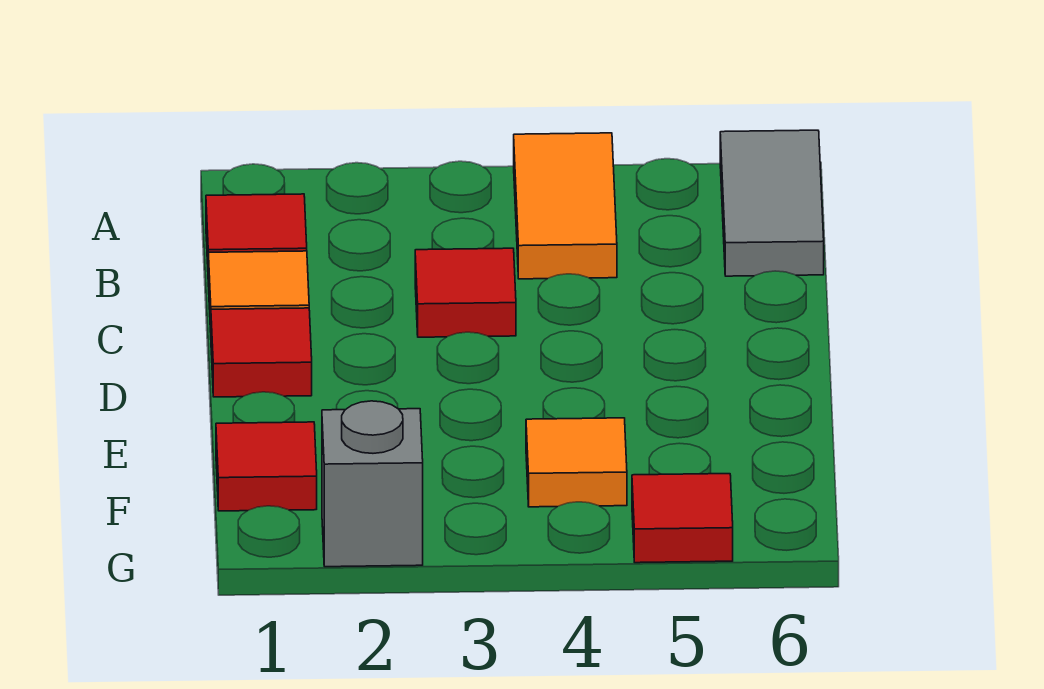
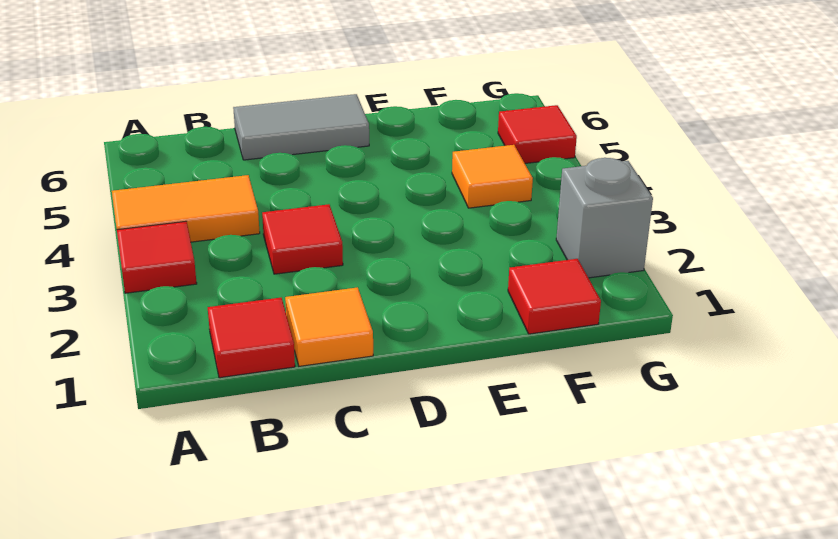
grey tile A6:B6 level 1 -> grey tile C6:D6 level 1
red tile D1 level 1 -> red tile A3 level 1

